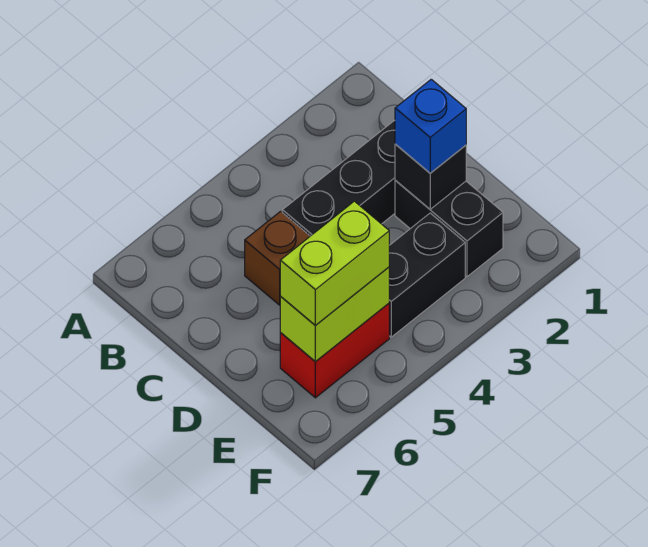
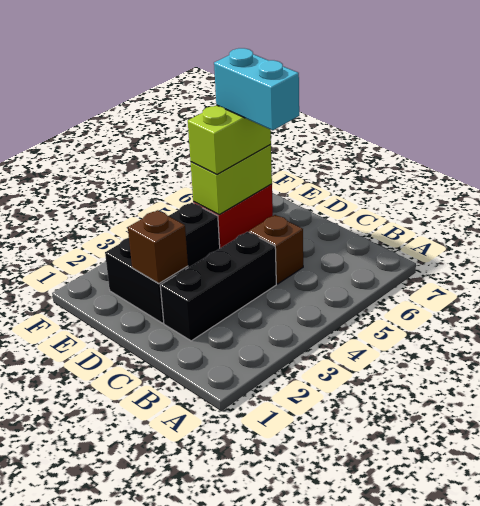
black brick D2 level 2 -> brown brick D2 level 2
blue brick D2 level 3 -> none
none -> cyan brick D6:E6 level 4

